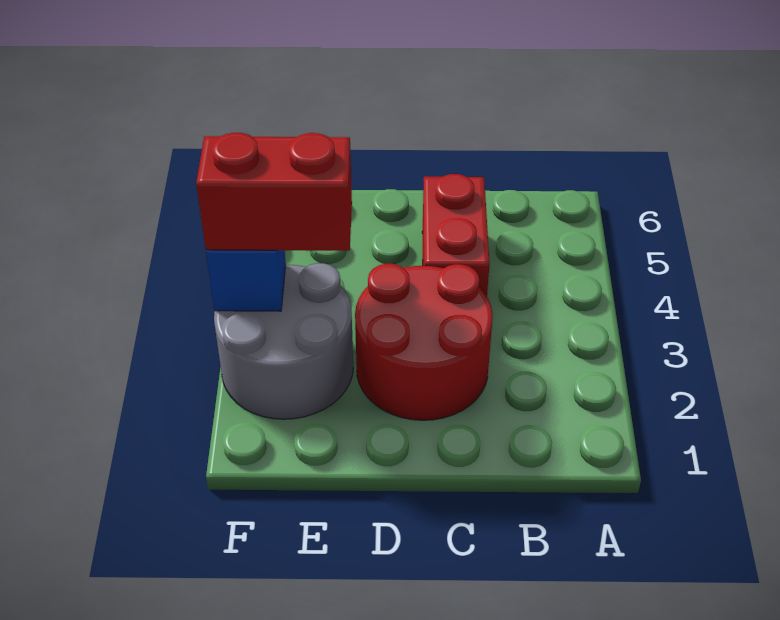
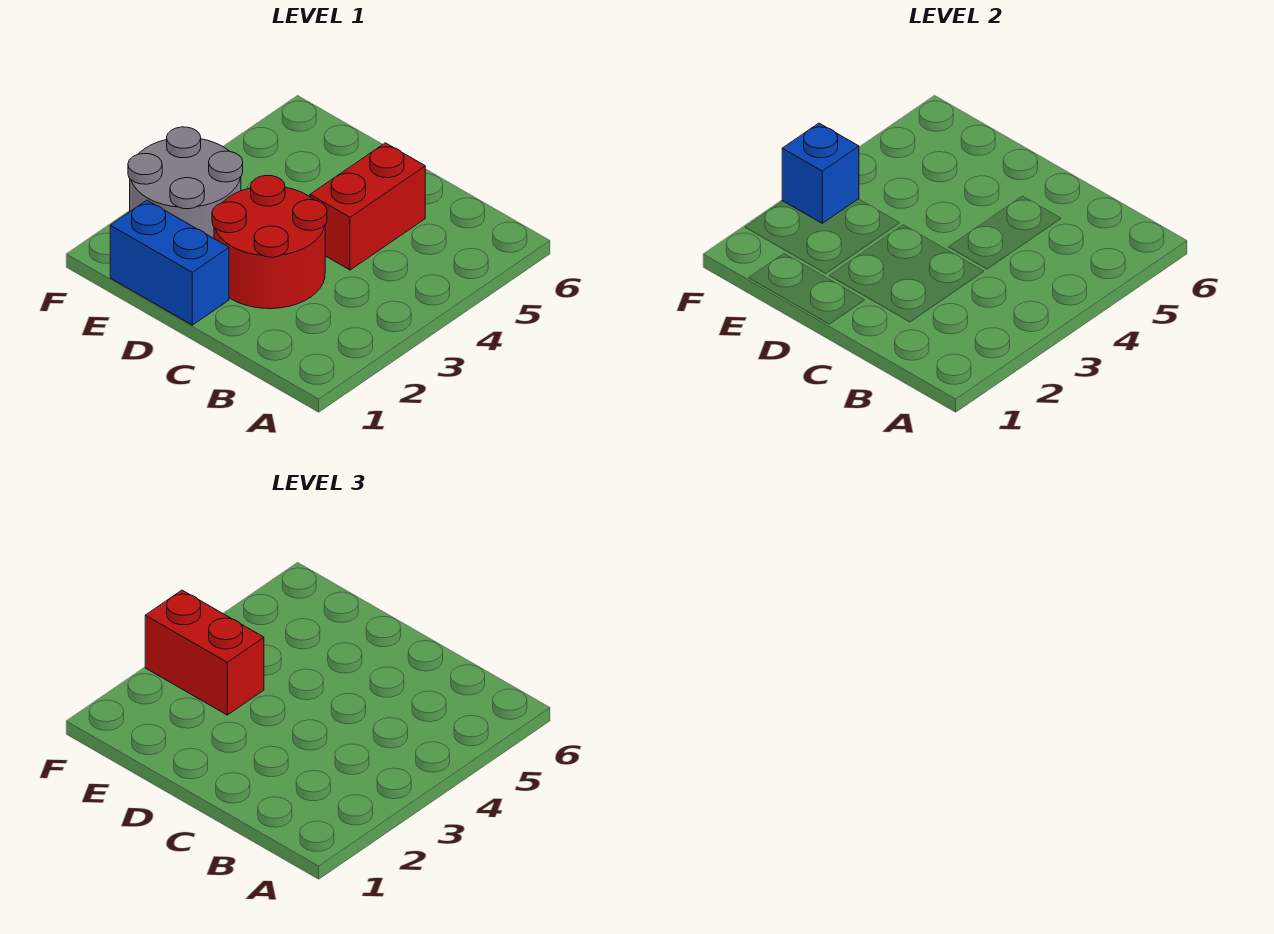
none -> blue brick D1:E1 level 1

